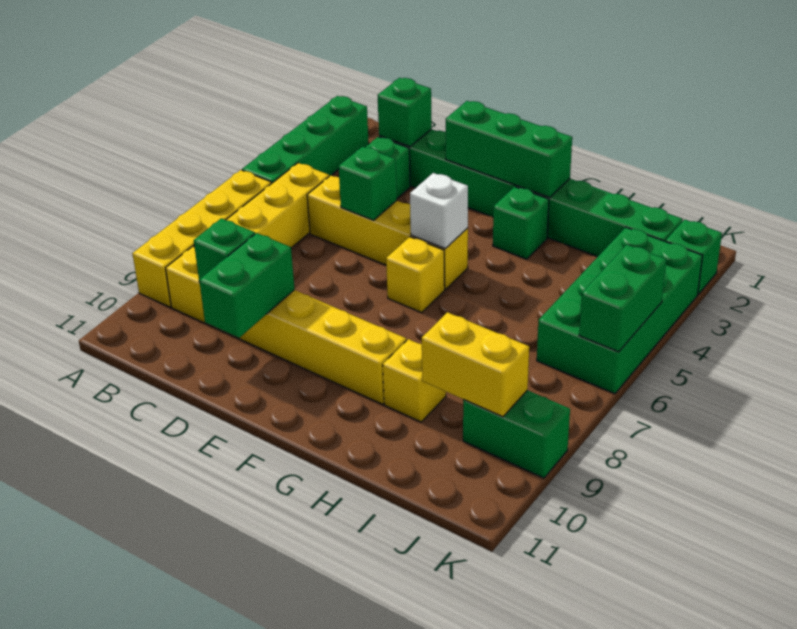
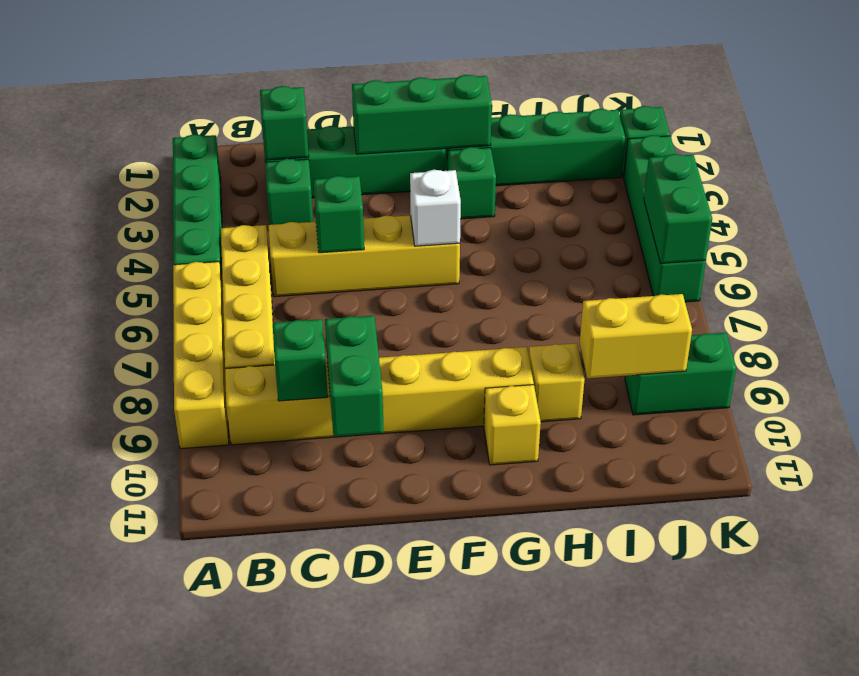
yellow brick F6 level 1 -> yellow brick G10 level 1
green brick J3:K6 level 1 -> green brick K3:K6 level 1

